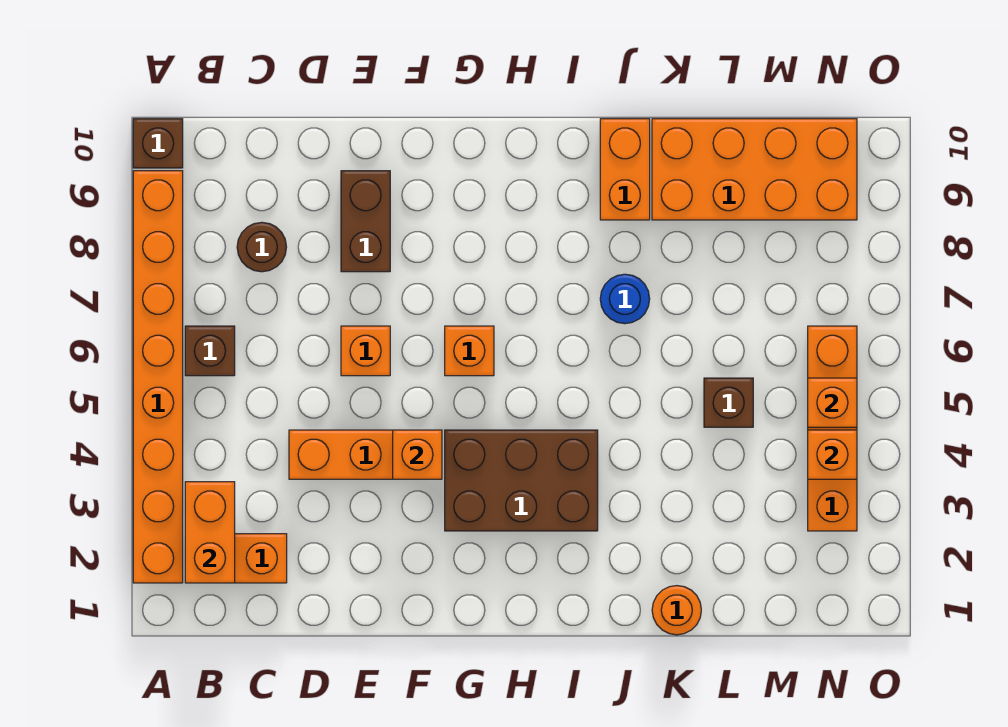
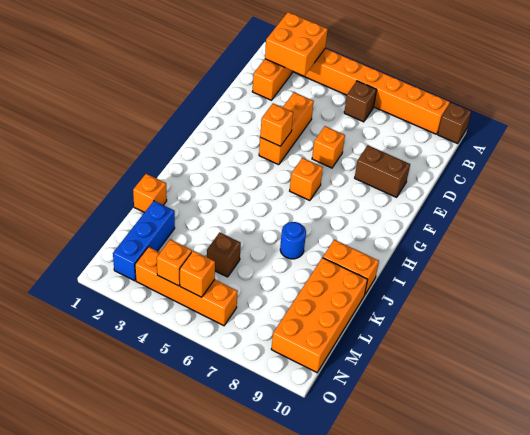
orange brick B2:B3 level 2 -> orange brick A2:B3 level 2
brown round brick C8 level 1 -> none
brown brick G3:I4 level 1 -> none
orange round brick K1 level 1 -> orange brick K1 level 1
none -> blue brick L2:N2 level 1

